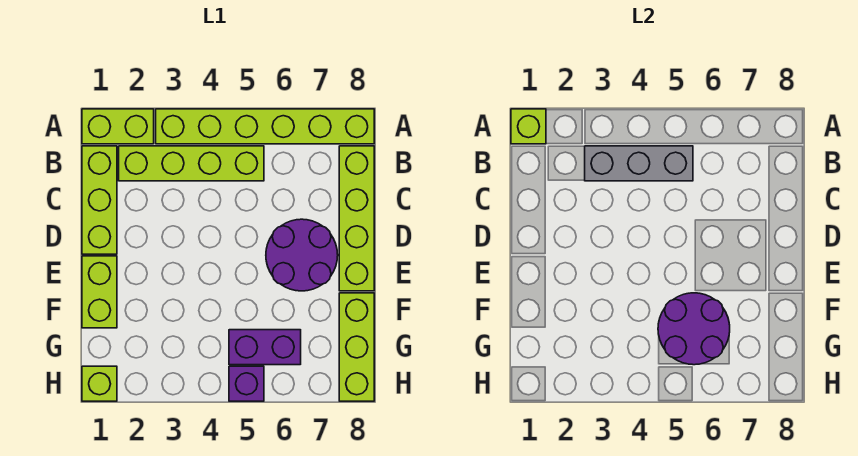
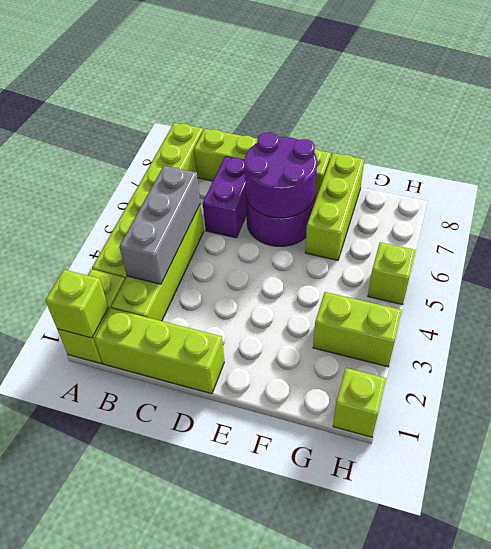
lime brick E1:F1 level 1 -> lime brick G3:H3 level 1
purple round brick F5:G6 level 2 -> purple round brick D6:E7 level 2
lime brick F8:H8 level 1 -> lime brick F6:F8 level 1
purple brick G5:G6 level 1 -> purple brick C6:C7 level 1
purple brick H5 level 1 -> lime brick H5 level 1

